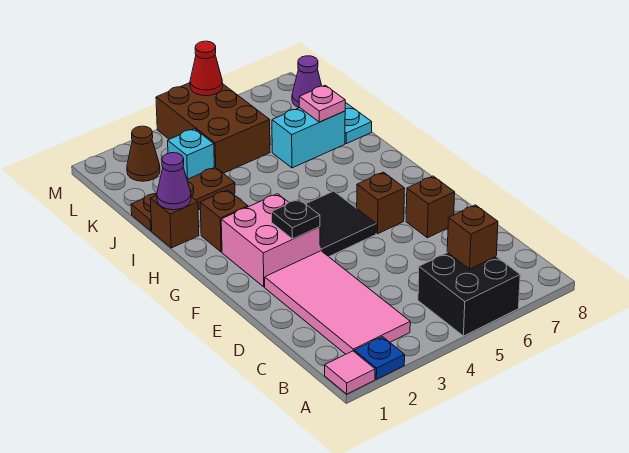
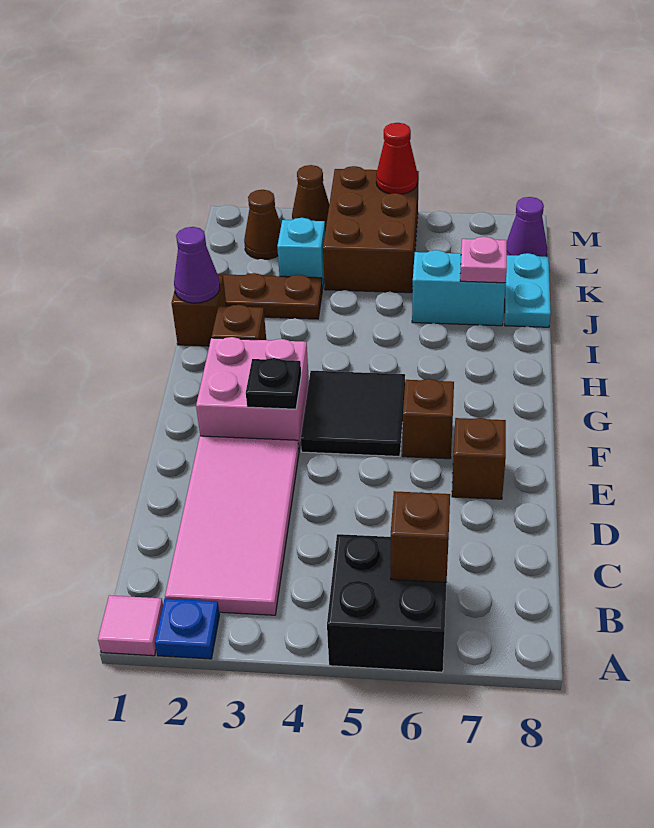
none -> brown cone M3 level 1

